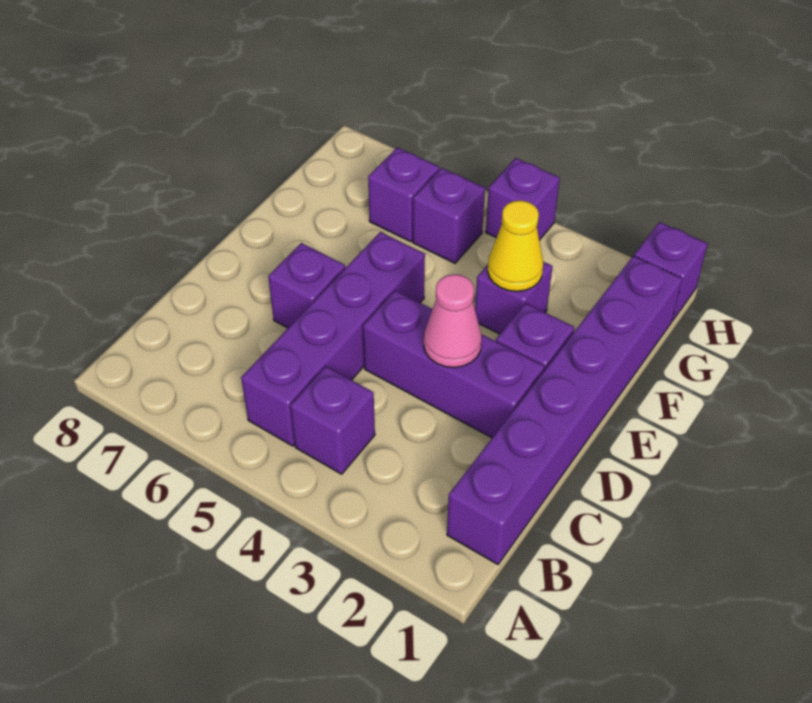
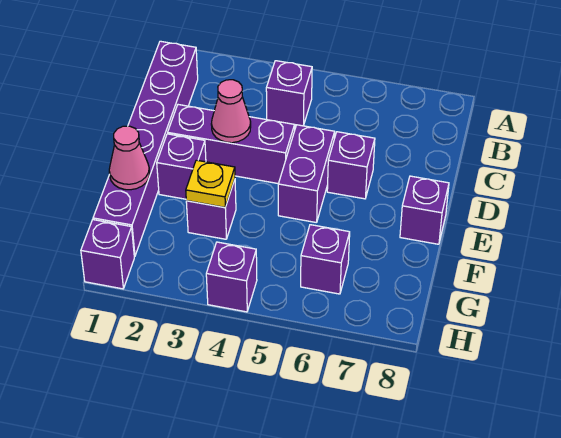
purple brick B5:E5 level 1 -> purple brick D5:E5 level 1
none -> pink cone F1 level 2
yellow cone F3 level 2 -> yellow plate F3 level 2
purple brick G5 level 1 -> purple brick E8 level 1

